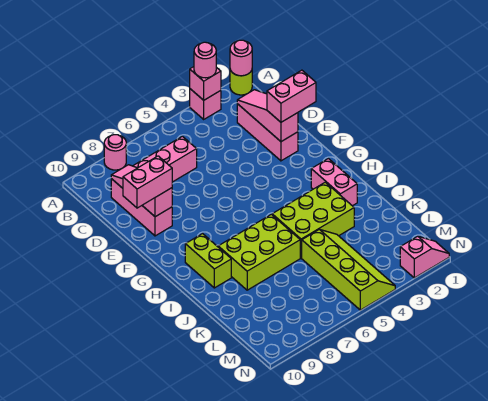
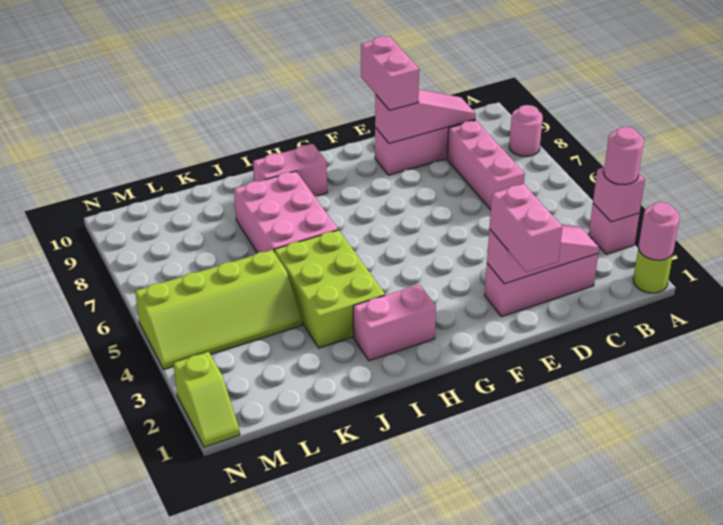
lime brick H9:I9 level 1 -> pink brick H9:I9 level 1
lime brick I6:J8 level 1 -> pink brick I6:J8 level 1
pink slope N1:N2 level 1 top 2 -> lime slope N1:N2 level 1 top 2

